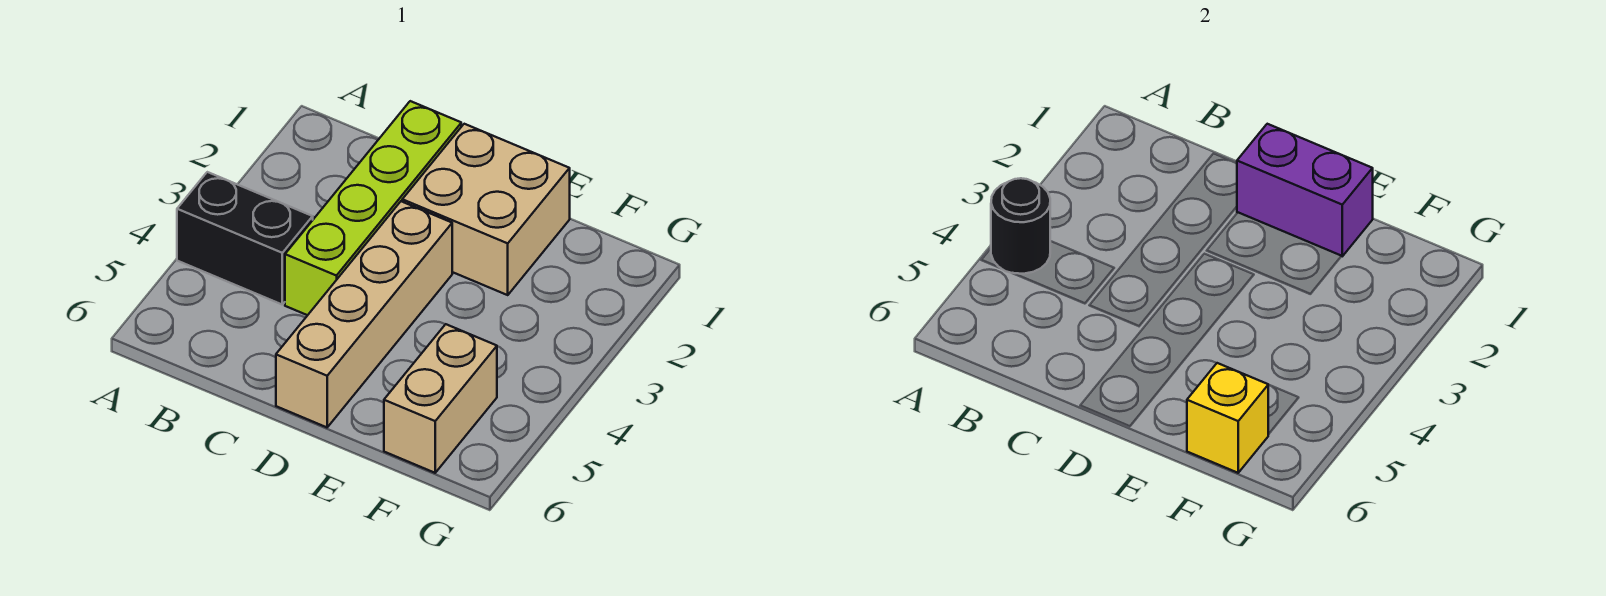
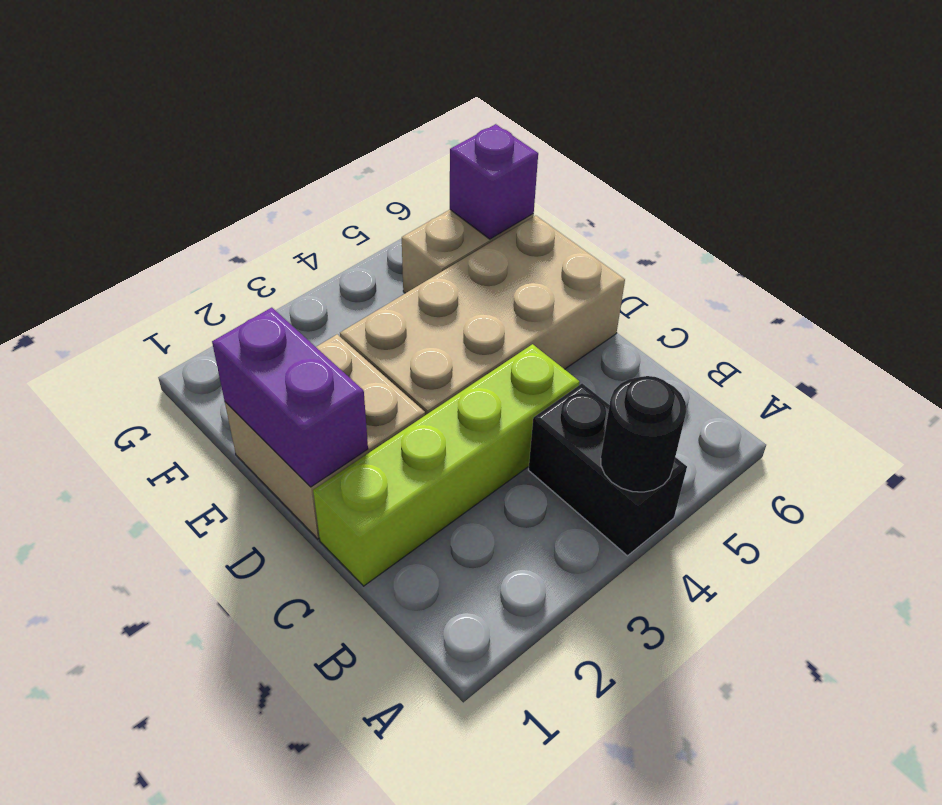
tan brick D3:D6 level 1 -> tan brick D3:E6 level 1
yellow brick F6 level 2 -> purple brick F6 level 2

